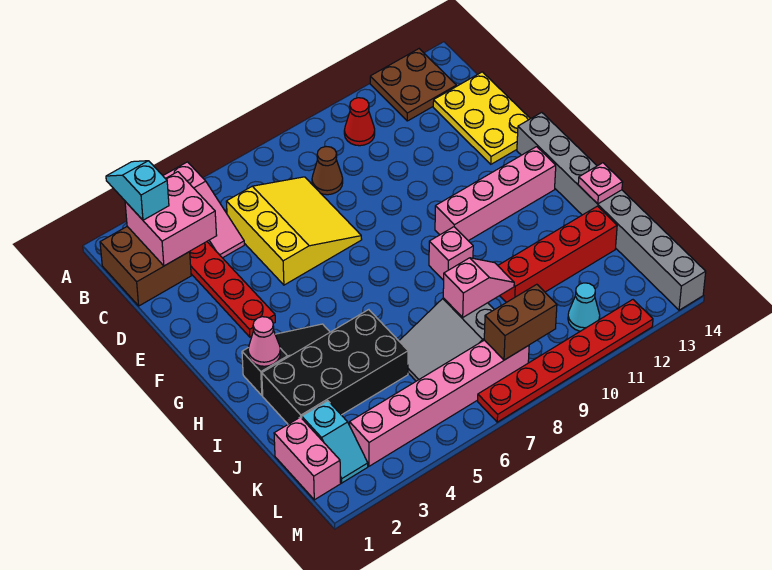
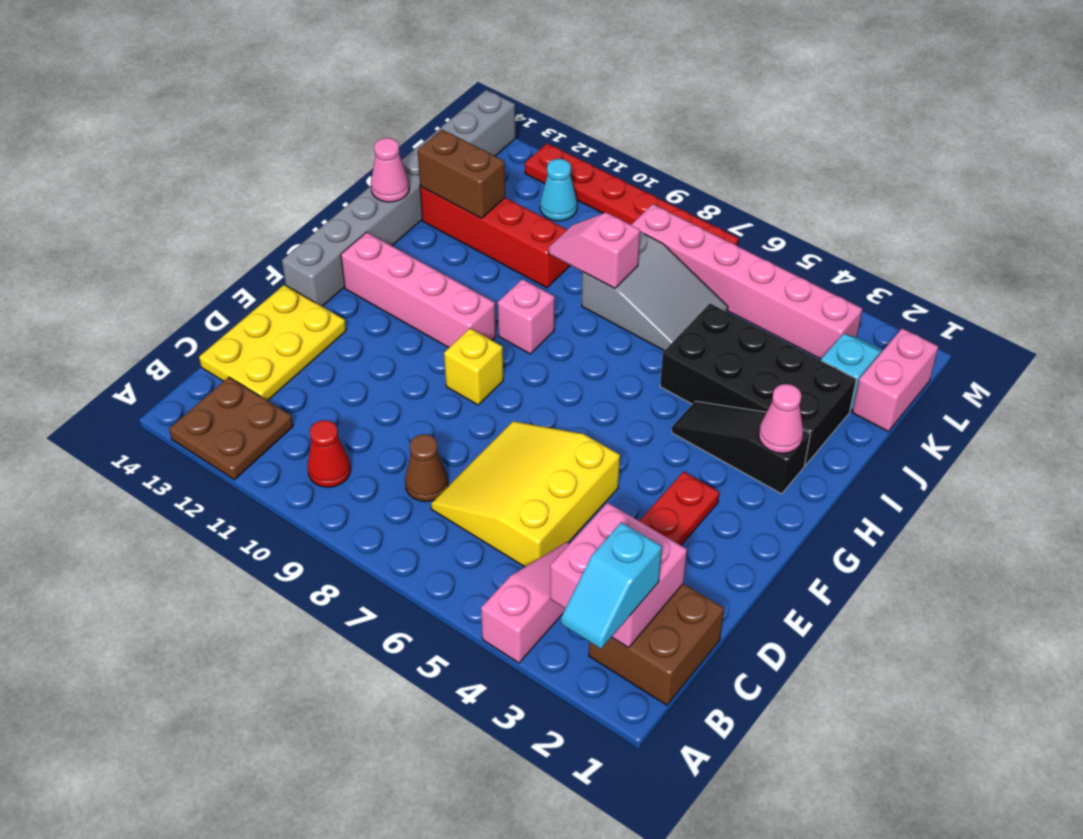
none -> yellow brick F9 level 1
pink plate I14 level 2 -> pink cone I14 level 2
brown brick L8:L9 level 2 -> brown brick J12:J13 level 2

